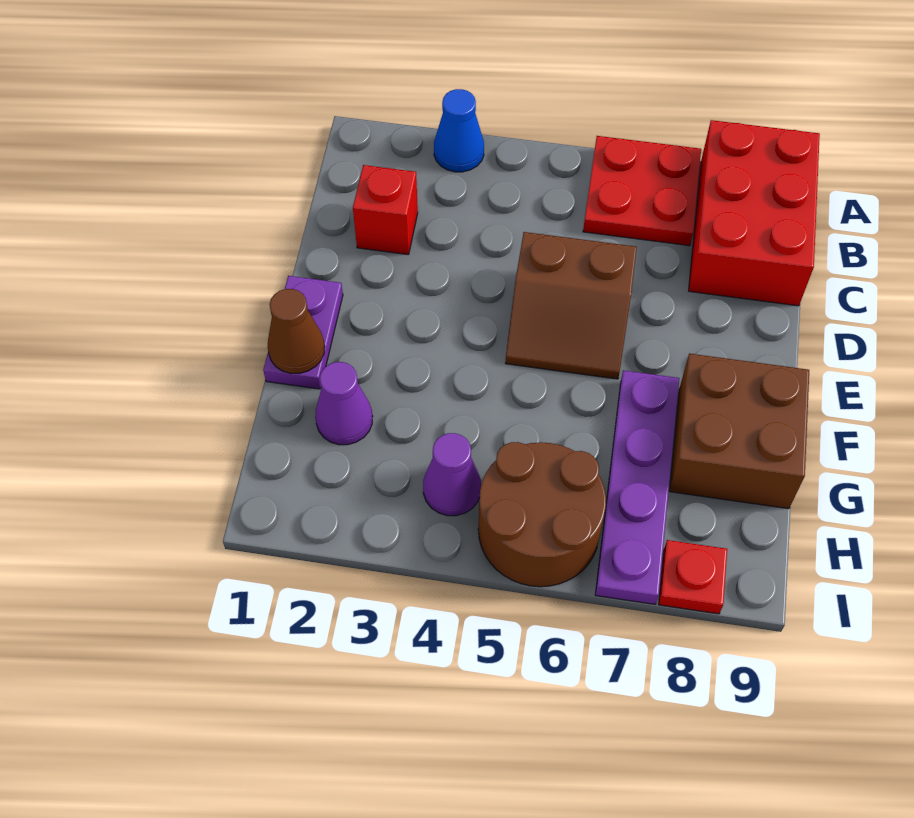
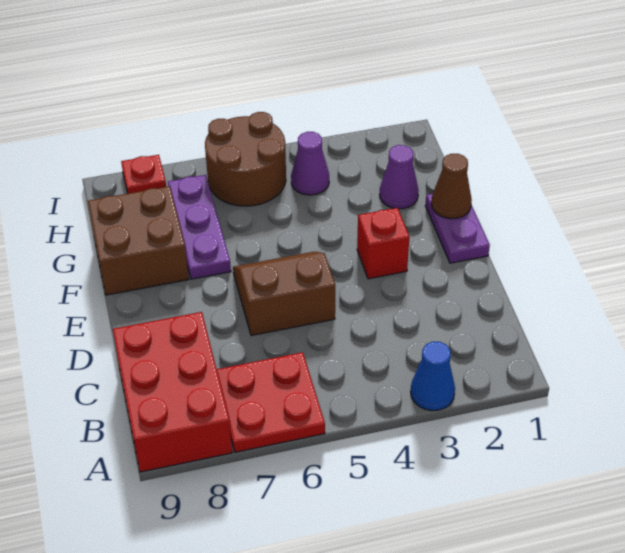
red brick C2 level 1 -> red brick E3 level 1
purple plate F7:I7 level 1 -> purple plate F7:H7 level 1

